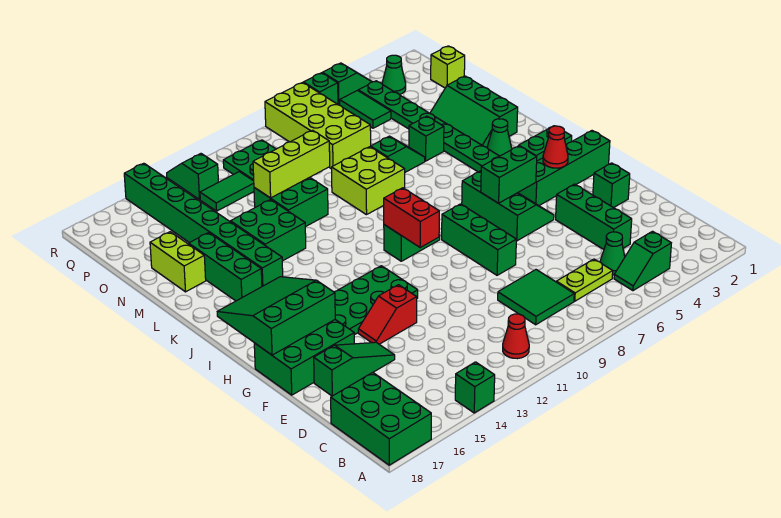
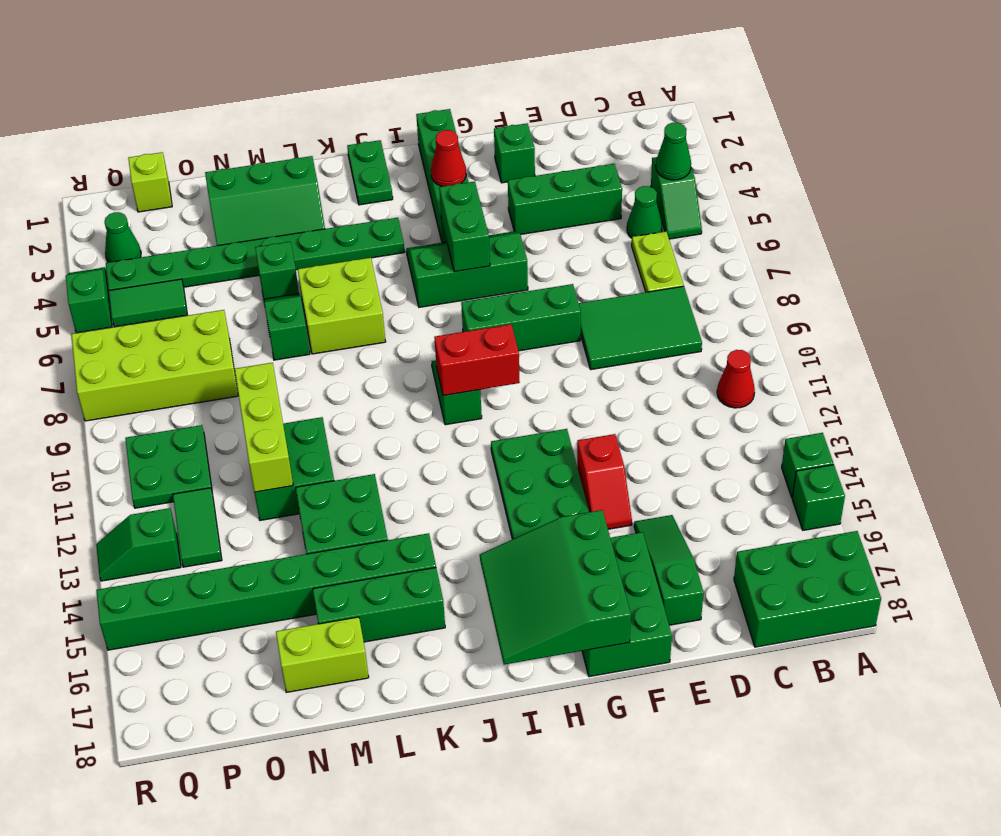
green tile C8:D9 level 1 -> green tile C8:E9 level 1
green cone K3 level 1 -> green cone B4 level 2
lime brick L8:M9 level 1 -> lime brick K6:L7 level 1
green brick R6 level 1 -> green brick A15 level 1

